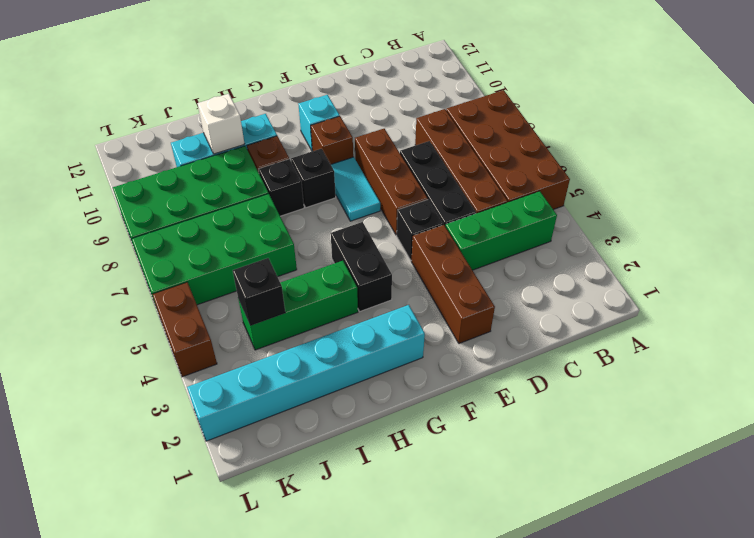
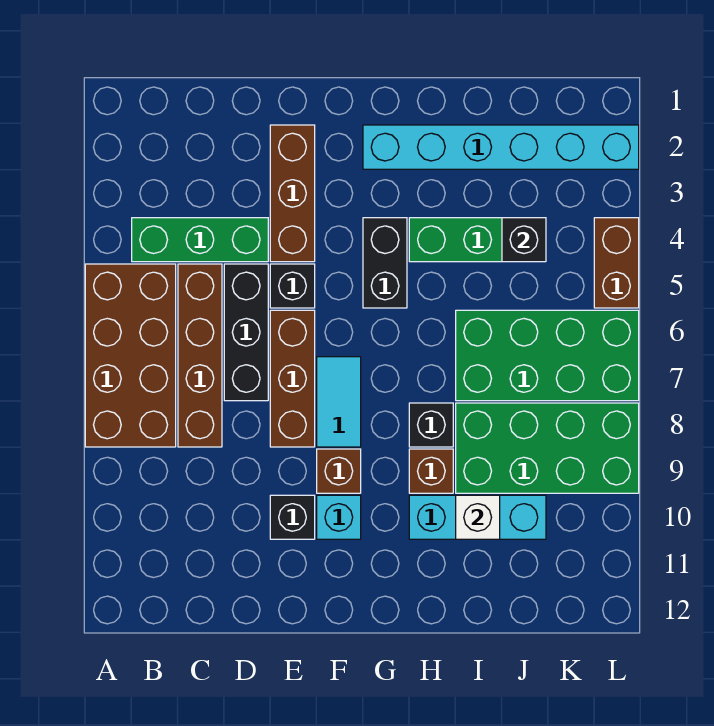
black brick G8 level 1 -> black brick E10 level 1

